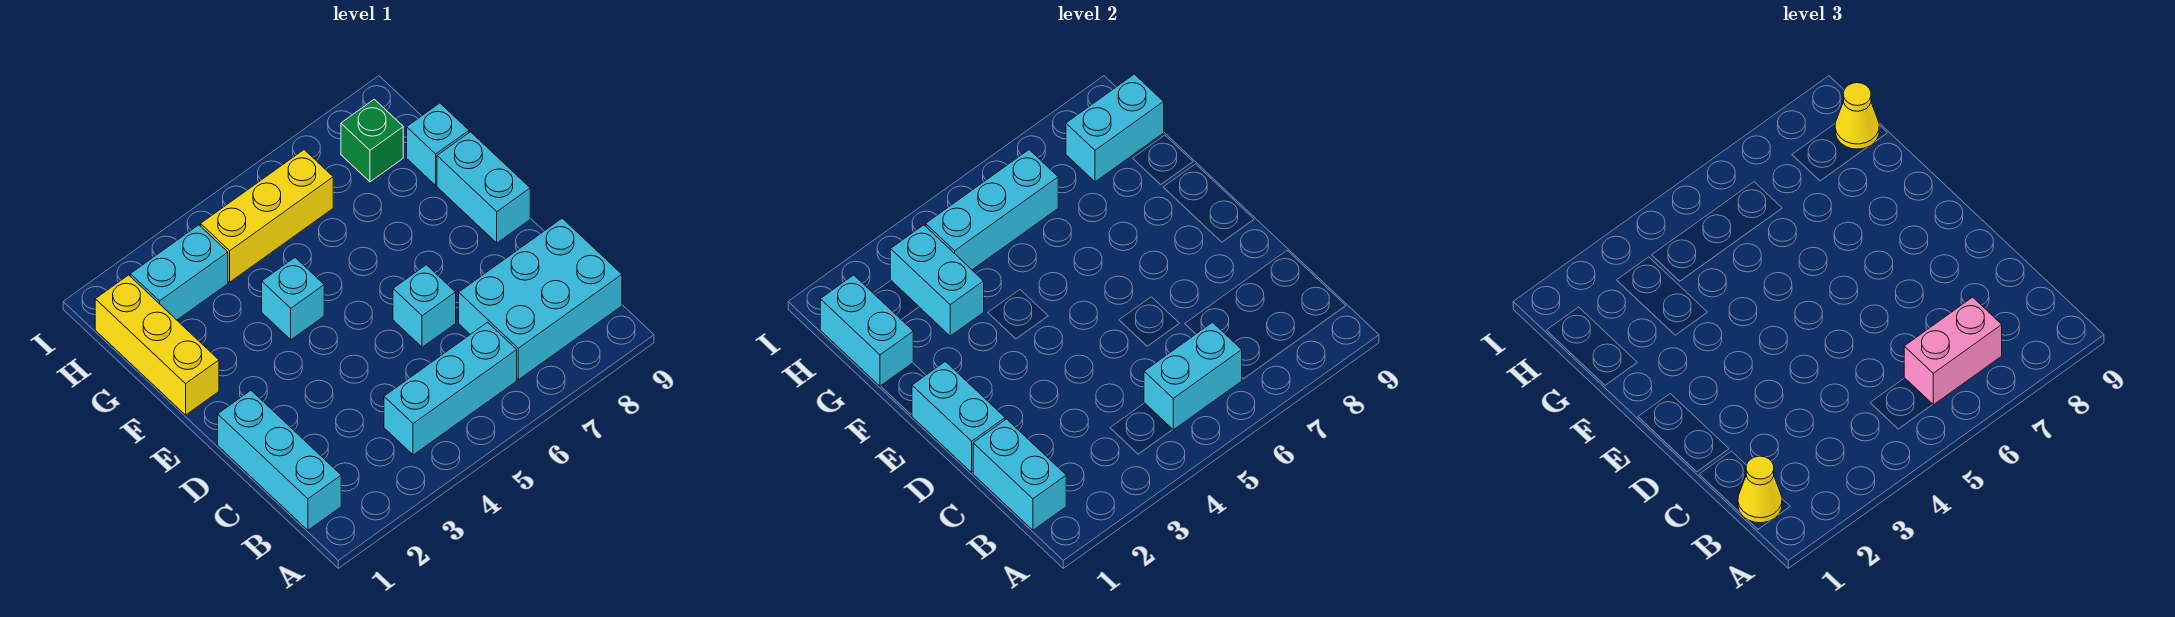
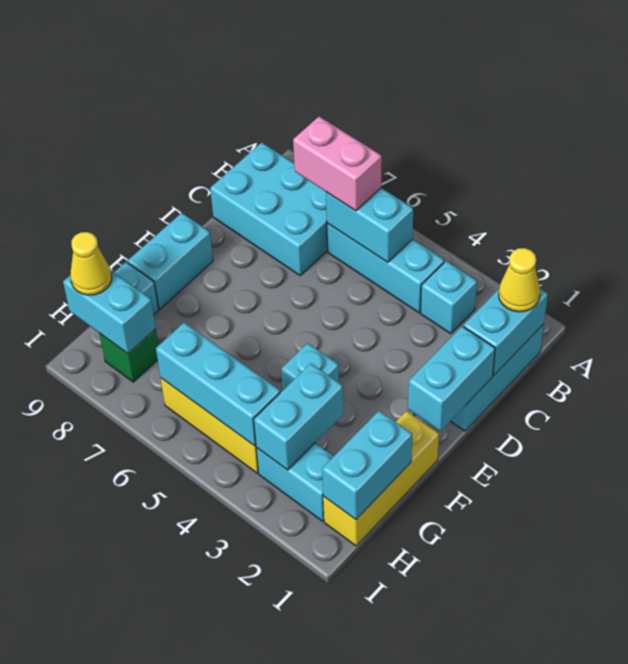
cyan brick D6 level 1 -> cyan brick B3 level 1

